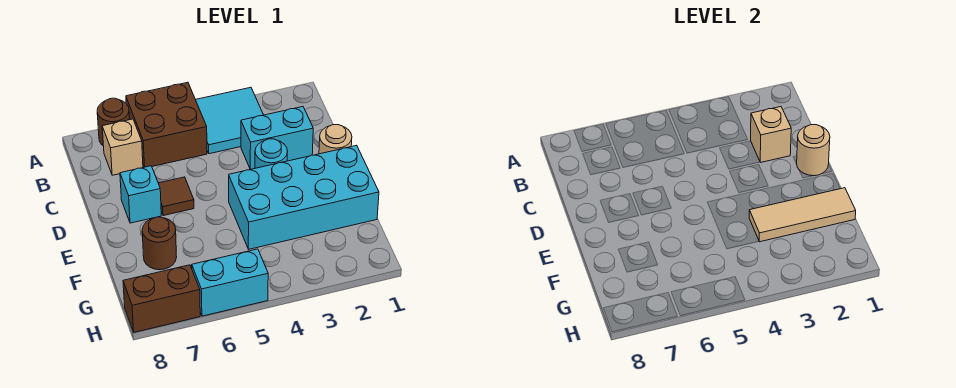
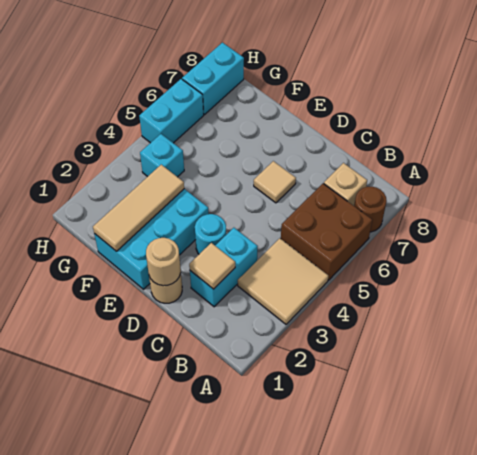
cyan tile A3:B4 level 1 -> tan tile A3:B4 level 1
tan brick C2 level 2 -> tan tile C2 level 2
brown tile D6 level 1 -> tan tile D6 level 1
cyan brick D7 level 1 -> cyan brick G4 level 1
cyan brick E1:F4 level 1 -> cyan brick E1:F3 level 1
brown round brick F7 level 1 -> none
brown brick H7:H8 level 1 -> cyan brick H7:H8 level 1

